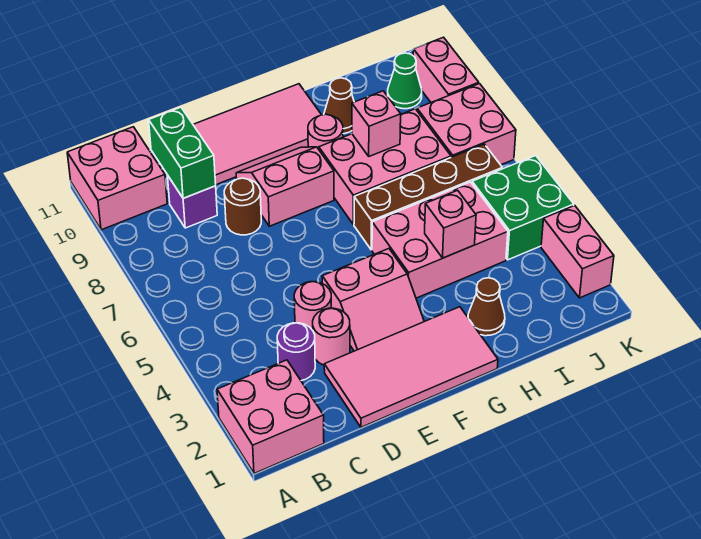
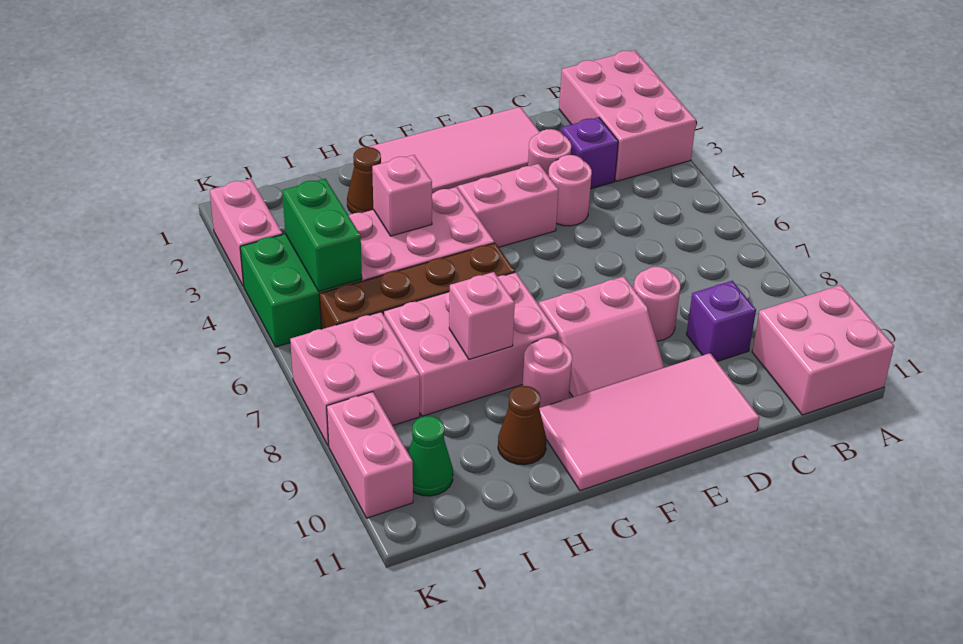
pink brick A1:B2 level 1 -> pink brick A1:B3 level 1
purple round brick C3 level 1 -> purple brick C3 level 1
green brick C9:C10 level 2 -> green brick J4:J5 level 2
brown round brick D8 level 1 -> pink round brick D8 level 1

